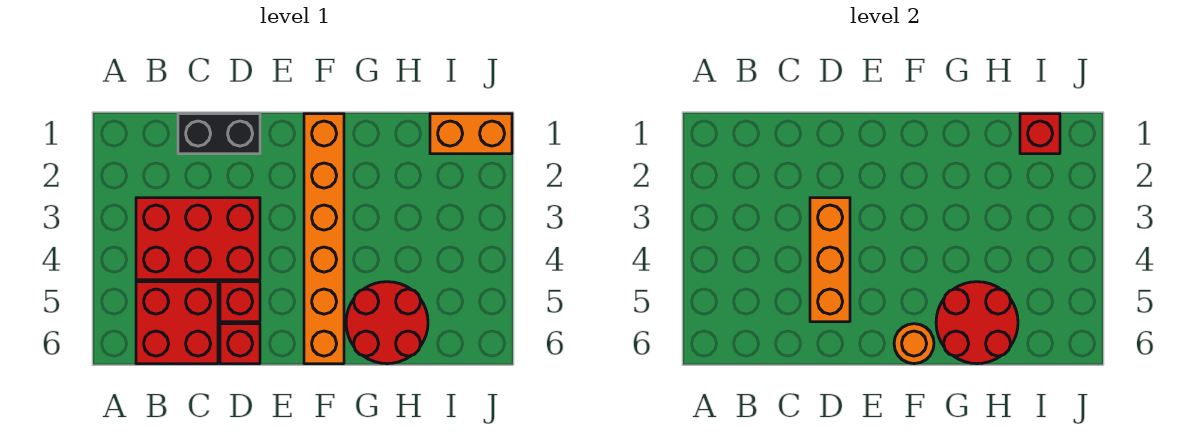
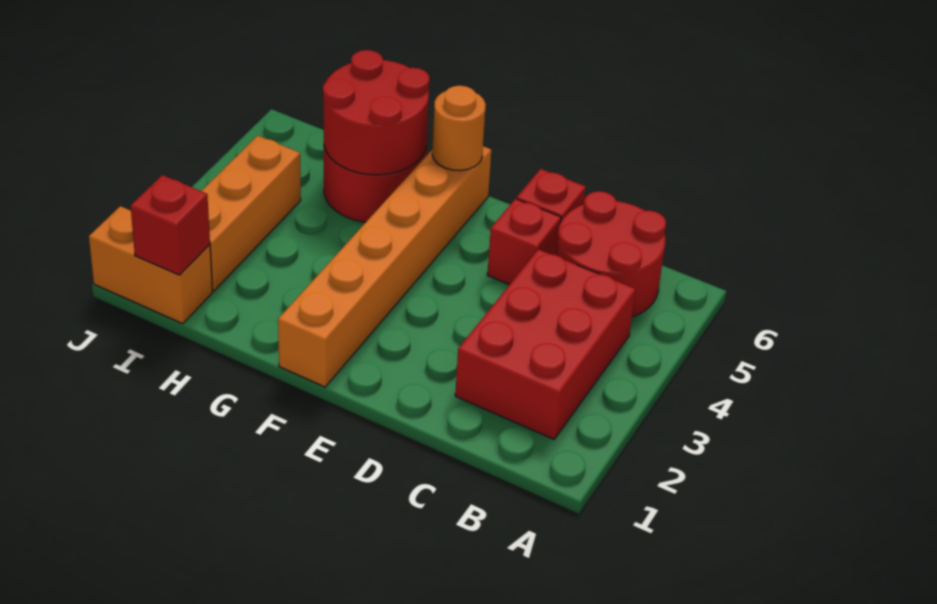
red brick B3:D4 level 1 -> red brick B2:C4 level 1
red brick B5:C6 level 1 -> red round brick B5:C6 level 1
black brick C1:D1 level 1 -> none
orange brick D3:D5 level 2 -> orange brick I2:I4 level 1

